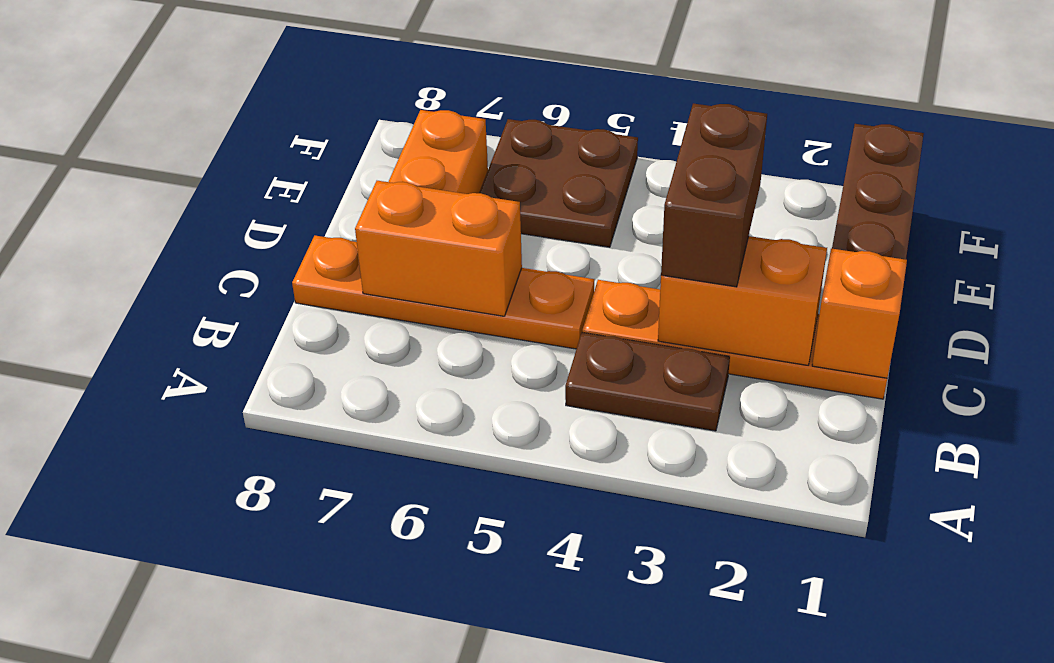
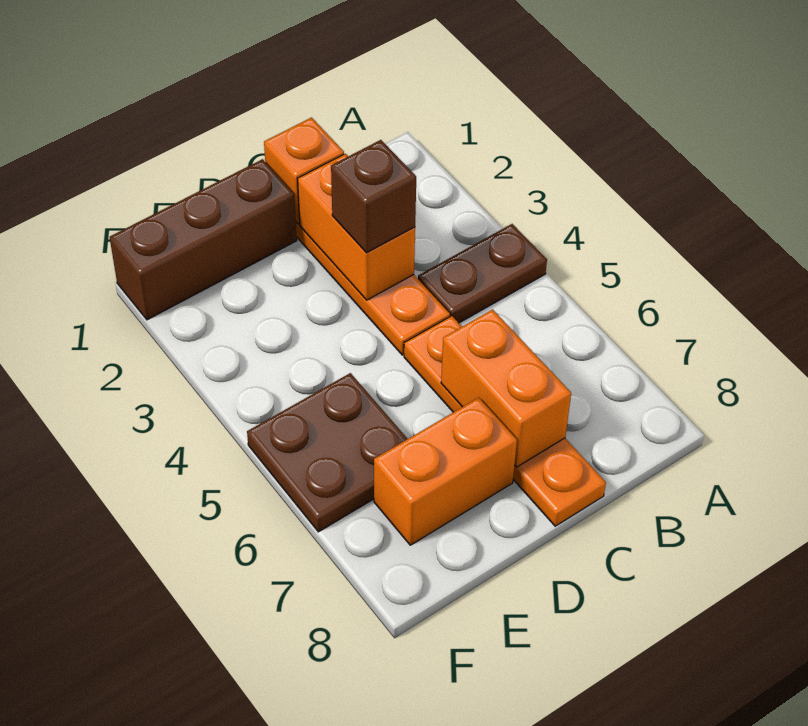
brown plate B3:B4 level 1 -> brown plate A4:B4 level 1
brown brick C3:D3 level 3 -> brown brick C3 level 3

